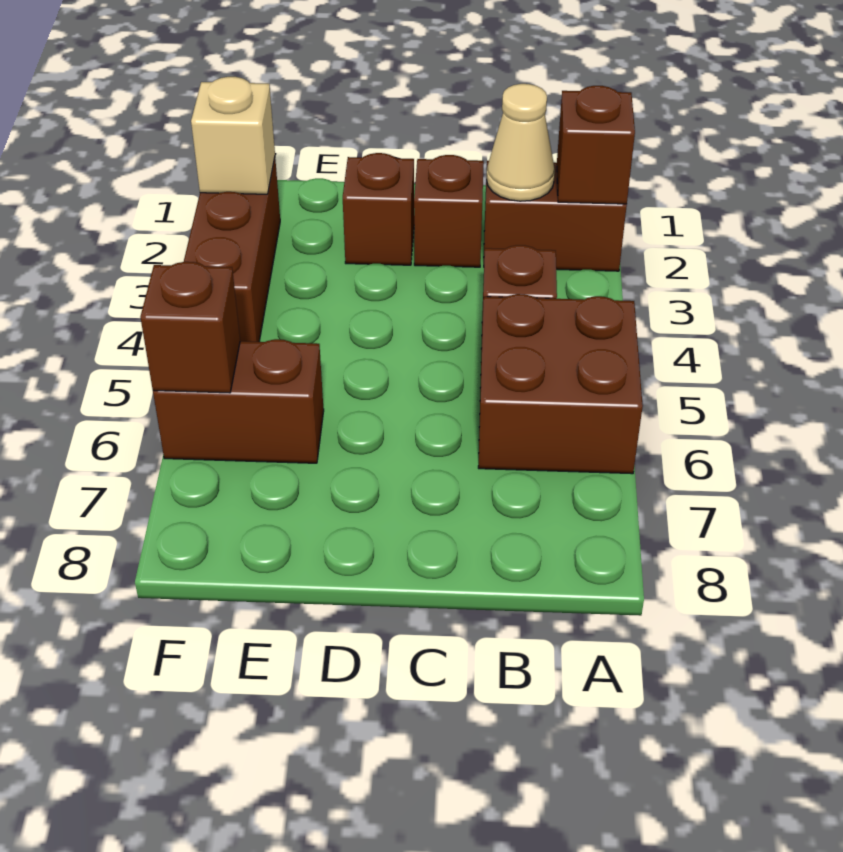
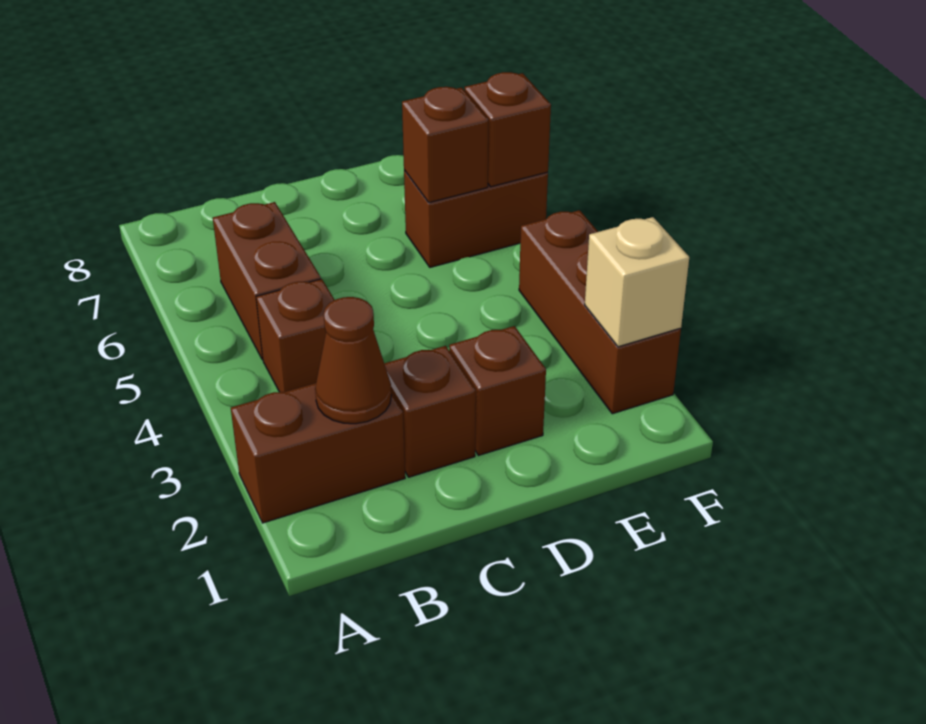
brown brick A2 level 2 -> brown brick E6 level 2
brown brick A5:B6 level 1 -> brown brick B5:B6 level 1
tan cone B2 level 2 -> brown cone B2 level 2

